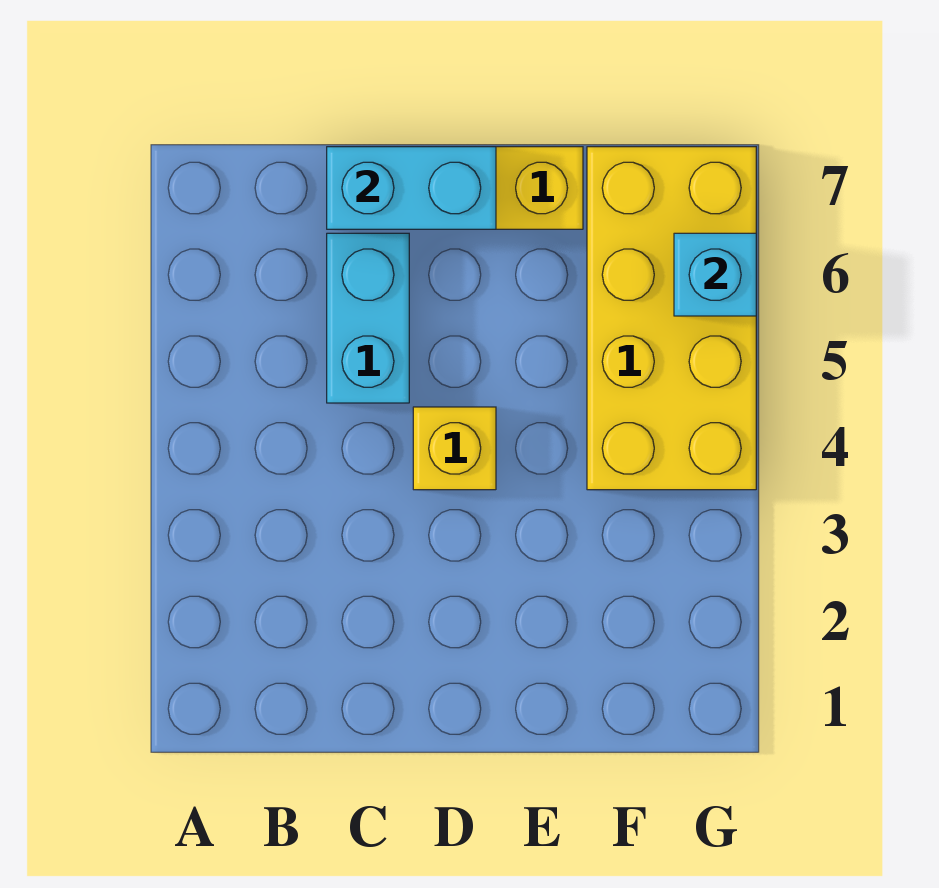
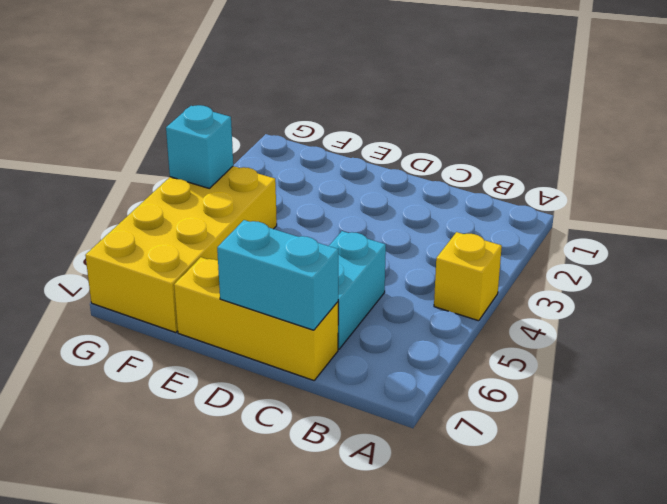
yellow brick D4 level 1 -> yellow brick A4 level 1
cyan brick G6 level 2 -> cyan brick G4 level 2

